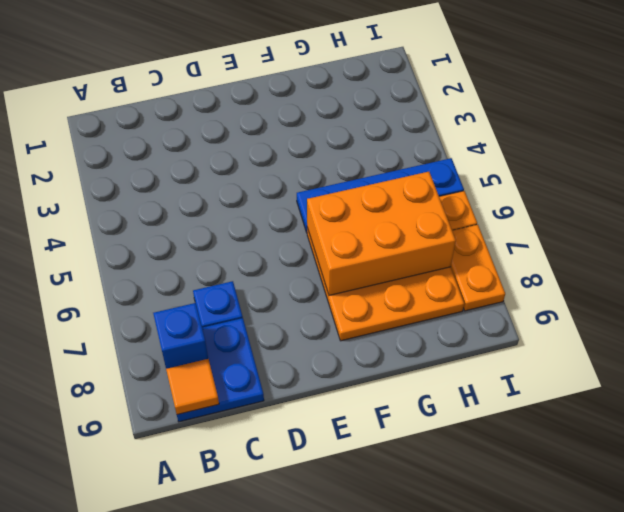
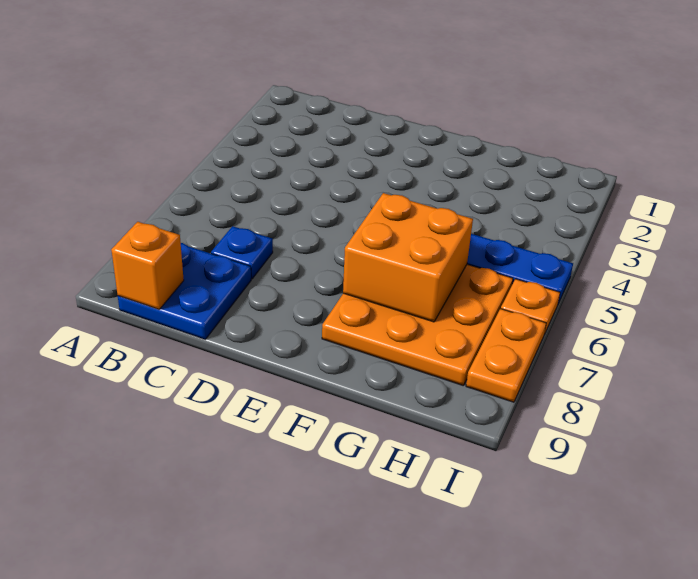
blue brick B8 level 2 -> none
orange tile B9 level 2 -> orange brick B9 level 2
orange brick F6:H7 level 2 -> orange brick F6:G7 level 2

